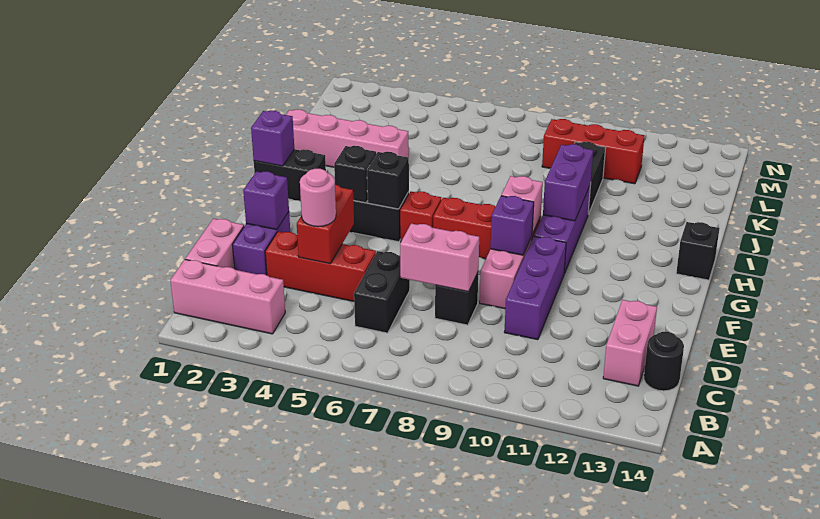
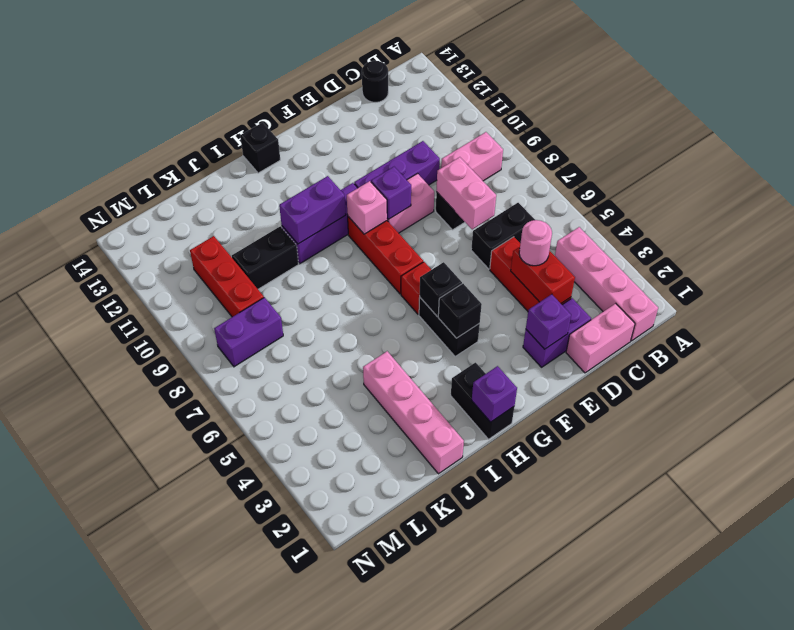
pink brick B1:B3 level 1 -> pink brick B1:B4 level 1
pink brick C13:D13 level 1 -> pink brick B9:C9 level 1
red brick D4:E4 level 2 -> red brick D3:D4 level 2
none -> purple brick L8:M8 level 1

